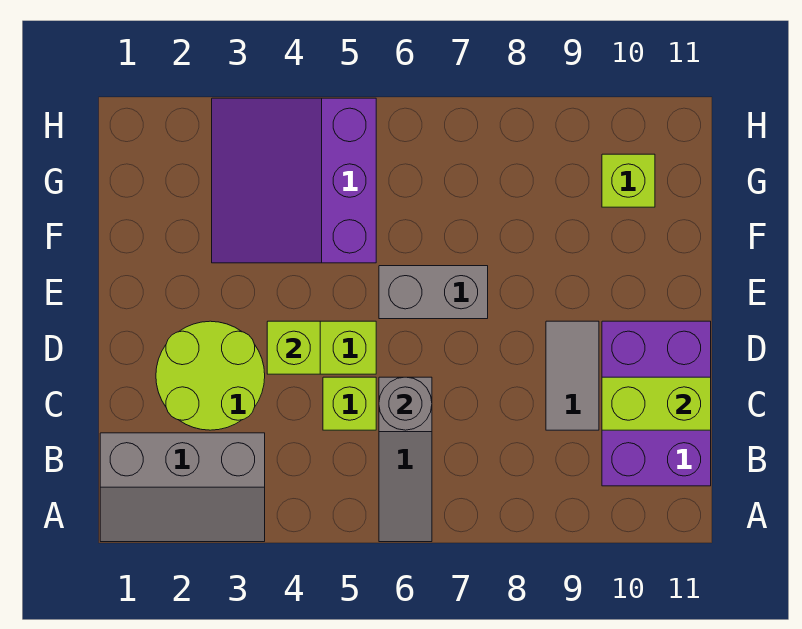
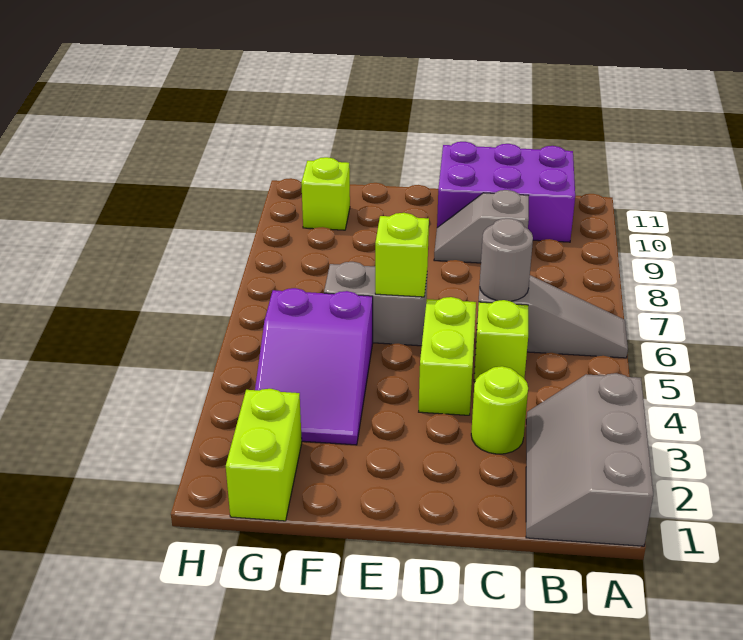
grey slope A1:B3 level 1 top B -> grey slope A1:B3 level 1 top A
lime round brick C2:D3 level 1 -> lime round brick C3 level 1
grey tile C9:D9 level 1 -> grey slope C9:D9 level 1 top C
lime brick C10:C11 level 2 -> lime brick G1:G2 level 1
lime brick D4 level 2 -> lime brick E6 level 2
grey brick E6:E7 level 1 -> grey brick E6:F6 level 1
purple slope F3:H5 level 1 top 5 -> purple slope F3:G5 level 1 top 5

